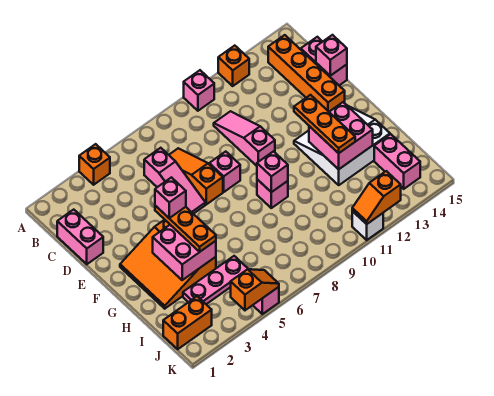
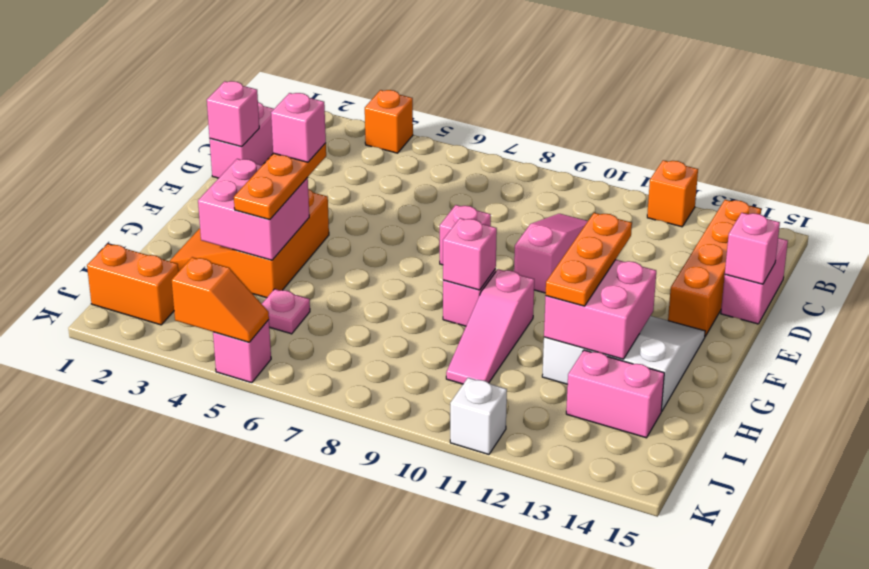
pink brick A10 level 1 -> pink brick D1 level 2
pink slope C6:E6 level 1 top C -> pink slope G10:I10 level 1 top G
orange slope C7:E7 level 1 top E -> none
pink plate I3:I5 level 1 -> pink plate I5 level 1
pink brick I14:J14 level 1 -> pink brick I13:I14 level 1
orange slope K11:K12 level 2 top 12 -> none

